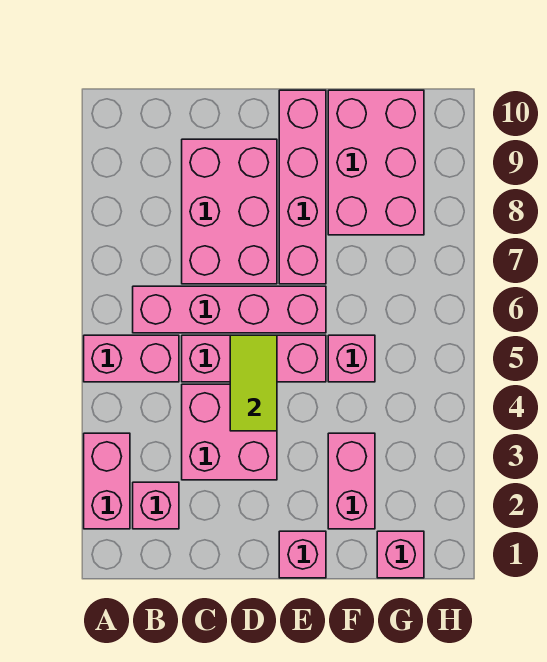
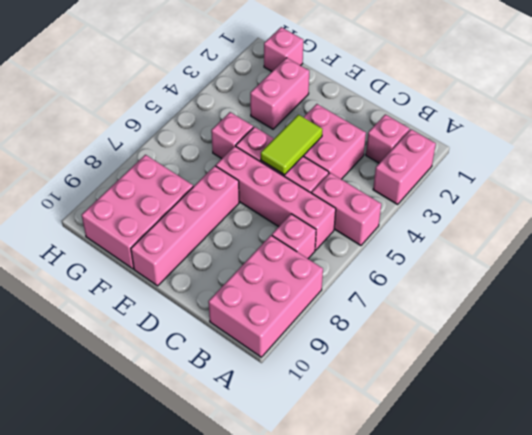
pink brick C7:D9 level 1 -> pink brick A8:B10 level 1
pink brick E1 level 1 -> pink brick B7 level 1

